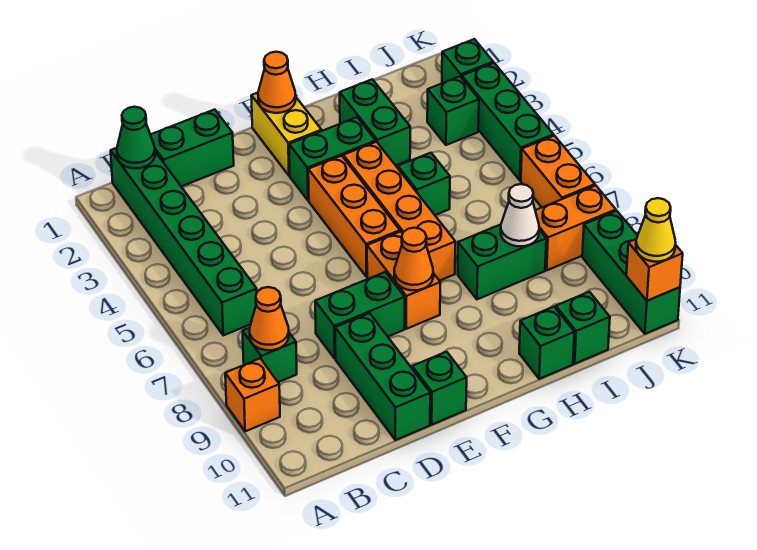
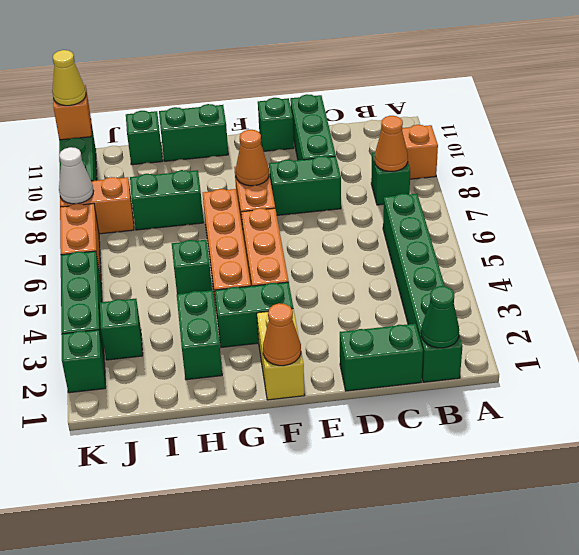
green brick H11 level 1 -> green brick G11:H11 level 1
white cone I8 level 2 -> white cone K8 level 2

